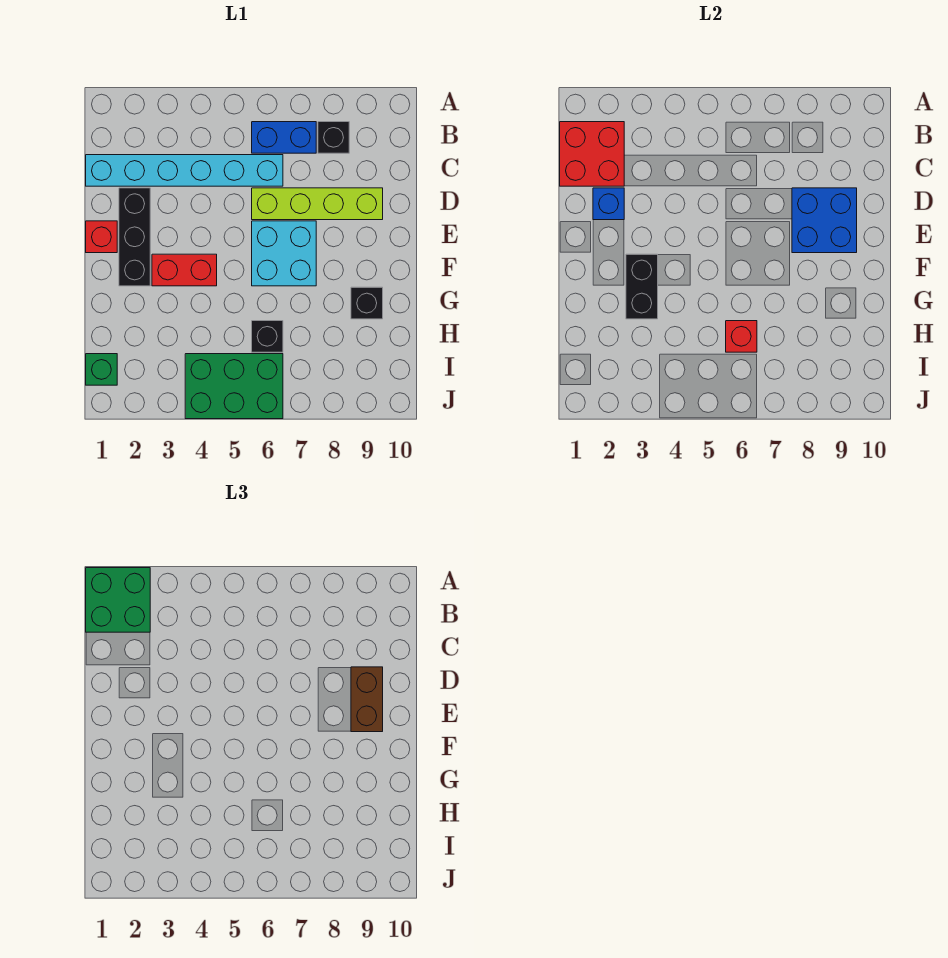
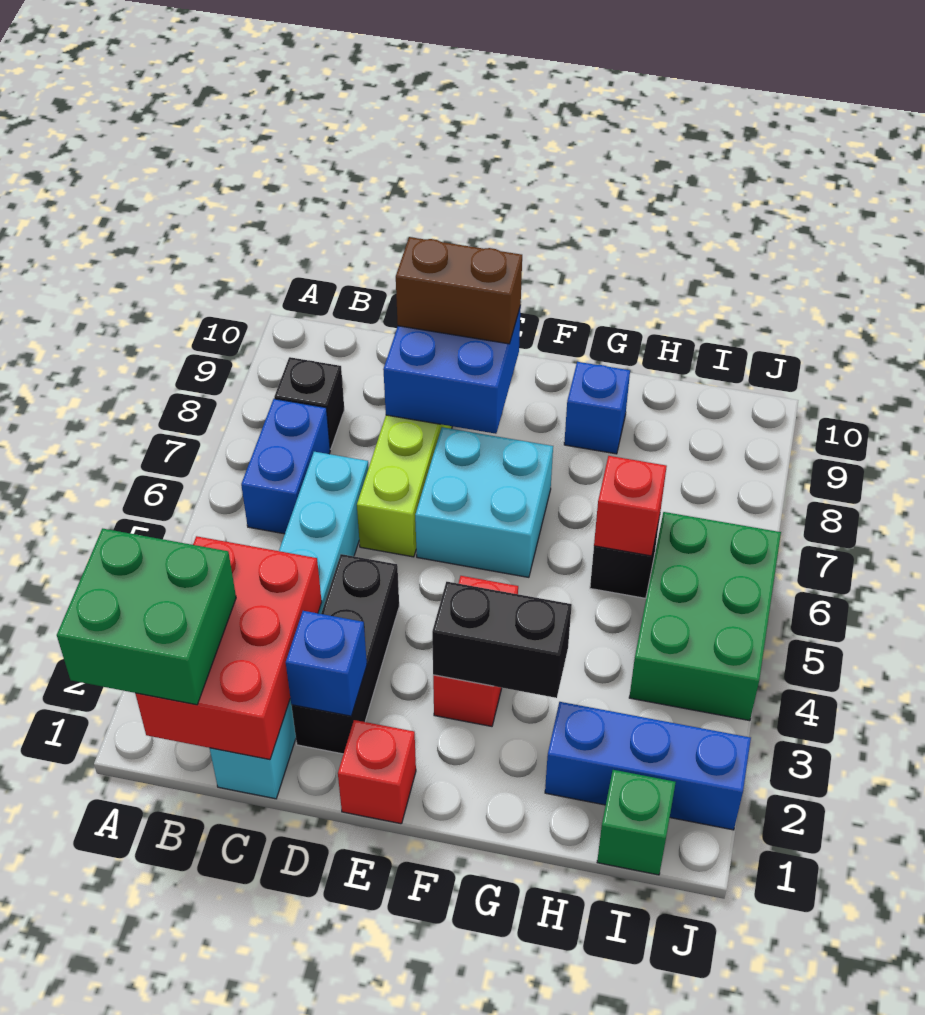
red brick B1:C2 level 2 -> red brick B1:C3 level 2
black brick D2:F2 level 1 -> black brick D2:D4 level 1
black brick G9 level 1 -> blue brick G9 level 1
none -> blue brick H2:J2 level 1

